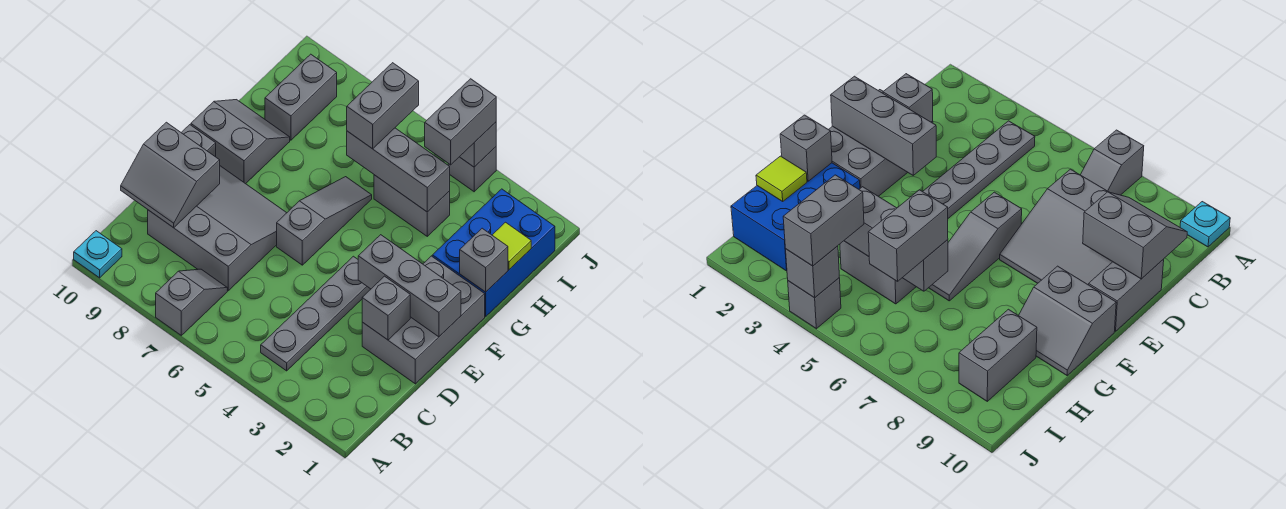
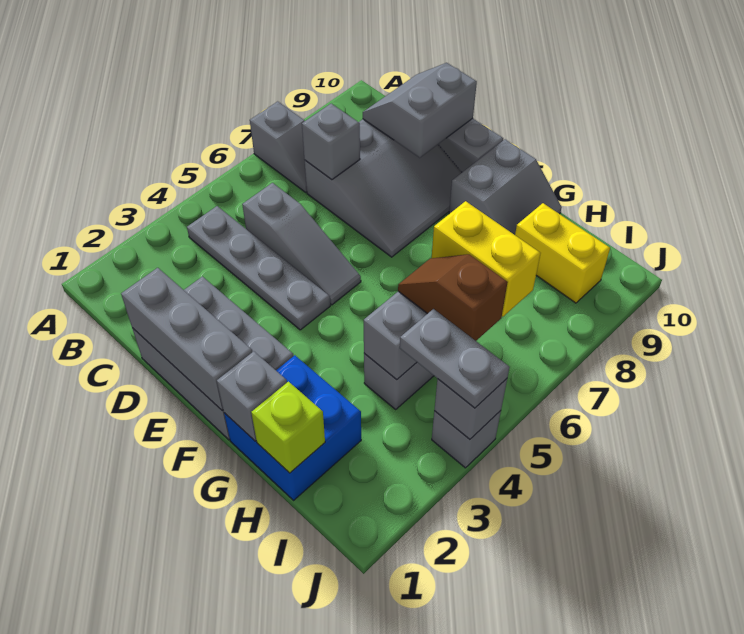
cyan plate A10 level 1 -> none
grey brick D2 level 2 -> grey brick C7 level 2
grey brick E1:E3 level 2 -> grey brick D1:F1 level 2
grey slope E6:G6 level 1 top E -> grey slope C5:E5 level 1 top C
blue brick G1:I2 level 1 -> blue brick G1:H2 level 1
lime tile H1 level 2 -> lime brick H1 level 2
none -> brown slope H5:I5 level 3 top I
grey brick H6:I6 level 3 -> yellow brick H6:I6 level 3
grey brick H9:I9 level 1 -> yellow brick H9:I9 level 1
grey brick I4:J4 level 3 -> grey plate I4:J4 level 3

